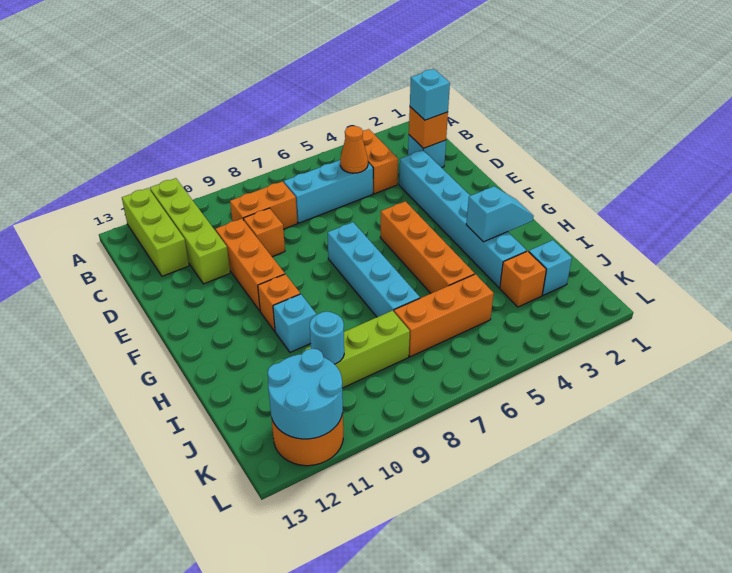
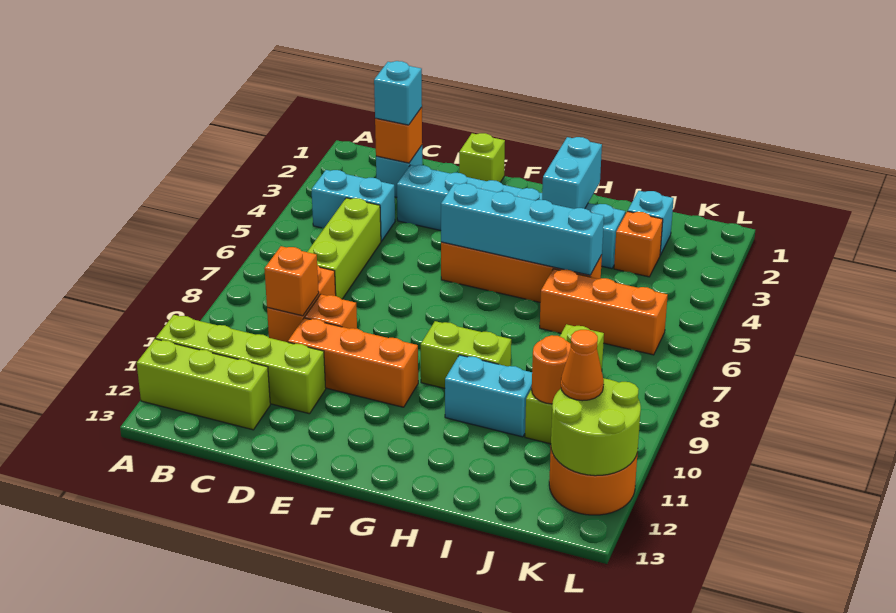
orange brick B4:C4 level 1 -> cyan brick B4:C4 level 1
cyan brick C5:C7 level 1 -> lime brick C5:C7 level 1
orange cone C5 level 2 -> orange cone K11 level 3
none -> lime brick E1 level 1
cyan brick F7:I7 level 1 -> cyan brick F5:I5 level 2
none -> lime brick G9:H9 level 1
orange brick G10 level 1 -> orange brick C9 level 2
cyan slope H2:H3 level 2 top 3 -> cyan brick H2:H3 level 2
cyan brick H10 level 1 -> cyan brick H10:I10 level 1
orange brick J5:J7 level 1 -> orange brick I6:K6 level 1
cyan round brick J10 level 2 -> orange round brick J10 level 2
cyan round brick K11:L12 level 2 -> lime round brick K11:L12 level 2

